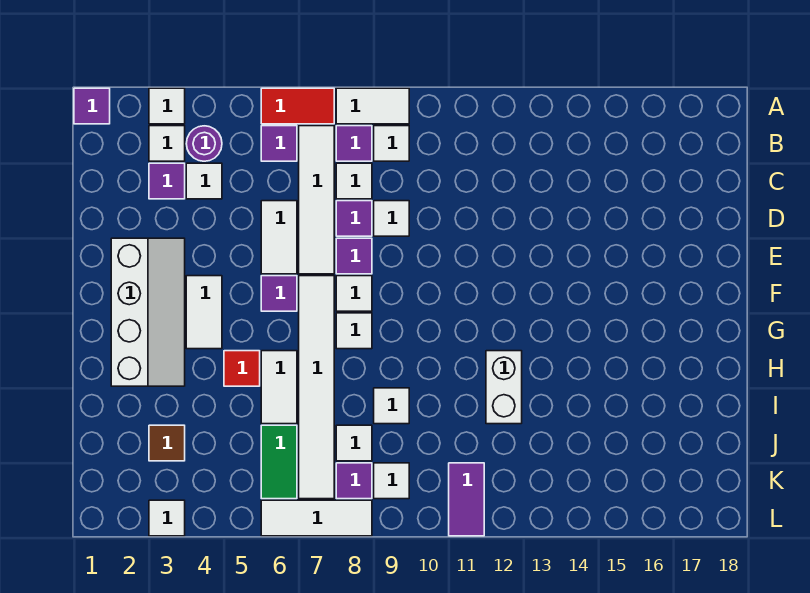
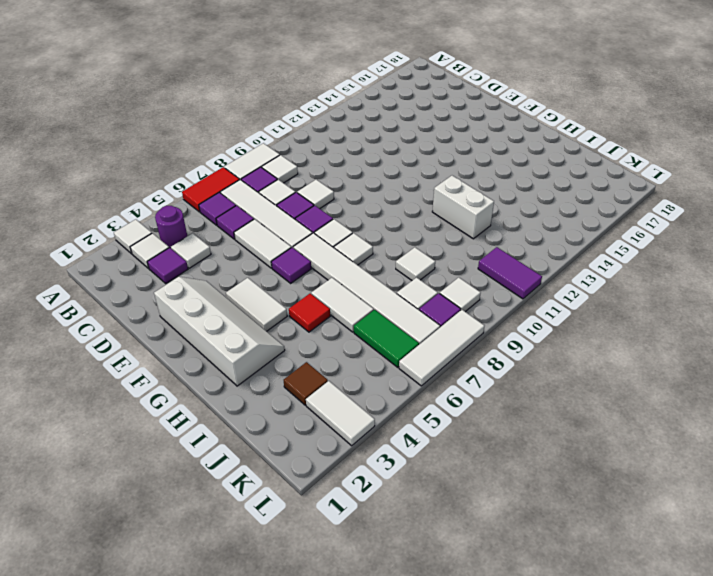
purple tile A1 level 1 -> purple tile C6 level 1
white tile L3 level 1 -> white tile K3:L3 level 1

